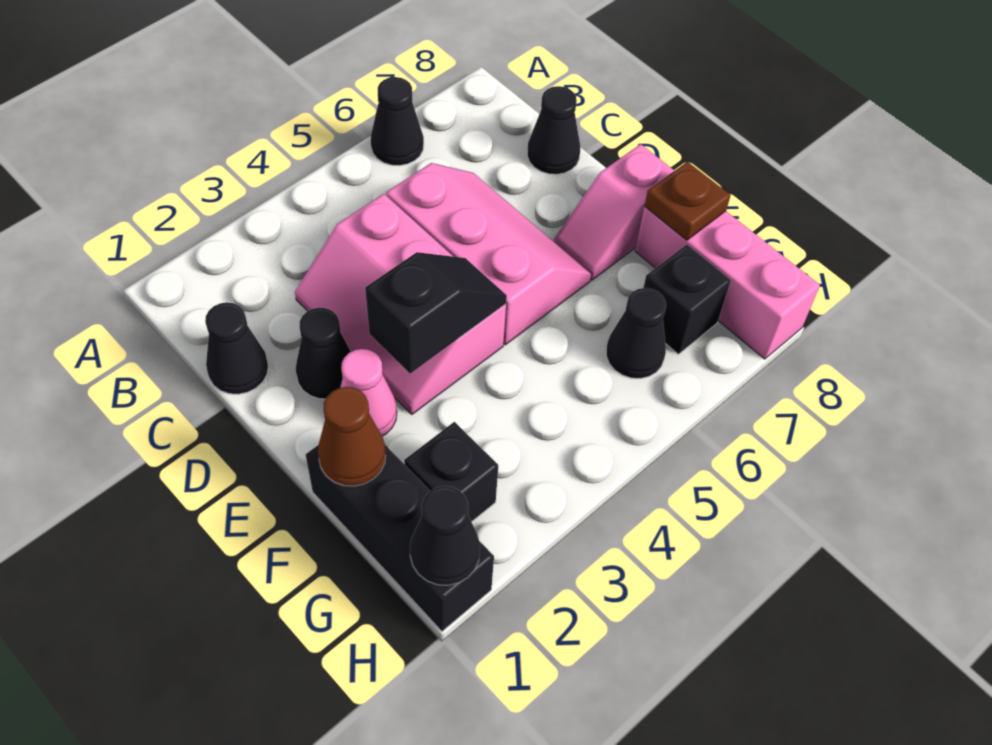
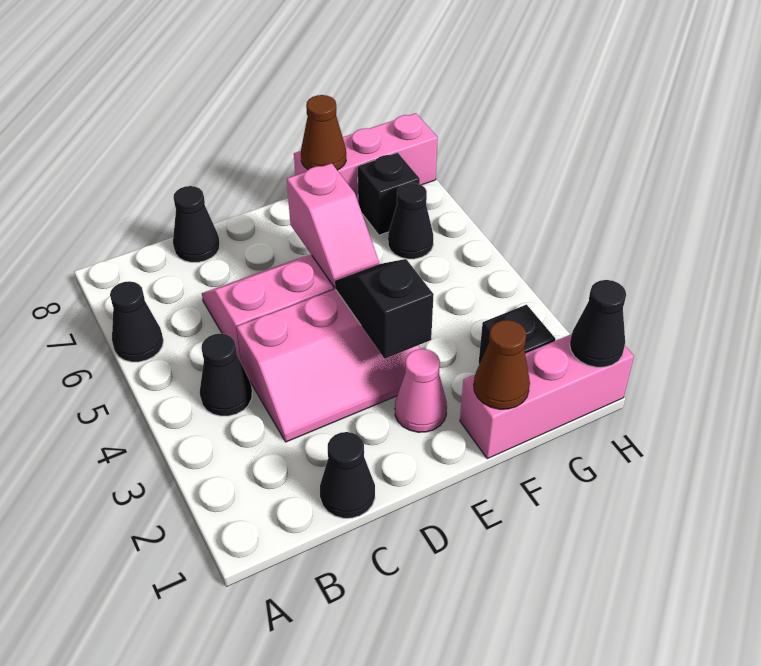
black cone D2 level 1 -> black cone B4 level 1
pink slope E7:E8 level 1 top 8 -> pink slope E5:E6 level 2 top 6
black brick F1:H1 level 1 -> pink brick F1:H1 level 1
brown plate F8 level 2 -> brown cone F8 level 2

